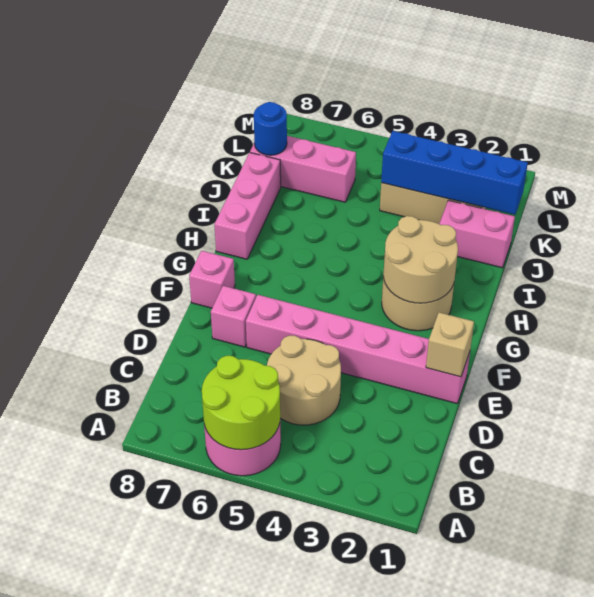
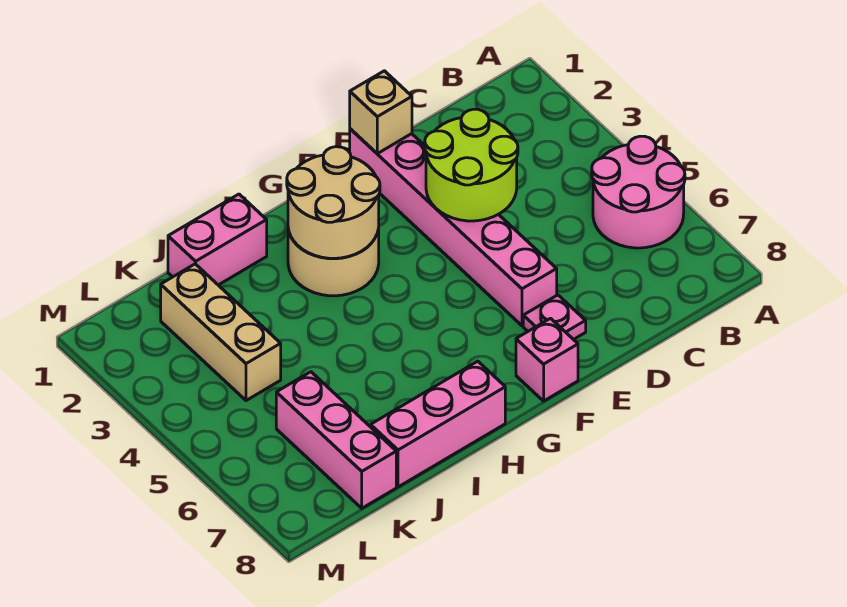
lime round brick A5:B6 level 2 -> lime round brick D3:E4 level 2
tan round brick C4:D5 level 1 -> none
pink brick E7 level 1 -> pink plate E7 level 1
pink brick J1:J2 level 1 -> pink brick I1:J1 level 1
blue brick K1:K4 level 2 -> none
blue round brick K8 level 2 -> none

